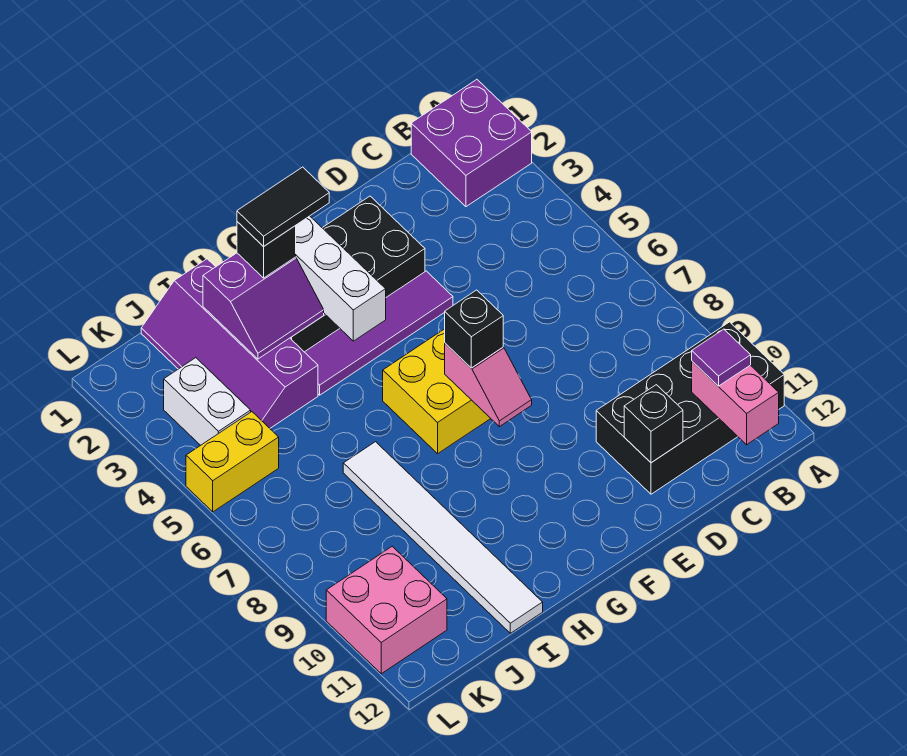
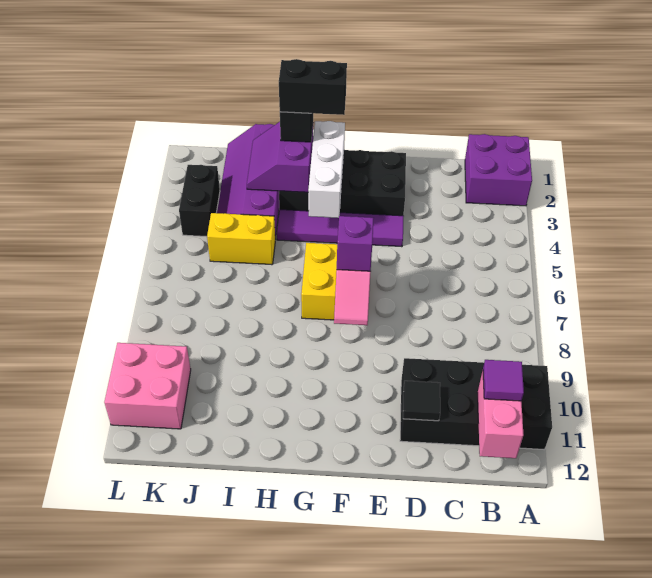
black brick D11 level 2 -> black tile D11 level 2
black brick F7 level 3 -> purple brick F7 level 3
black tile G2:H2 level 4 -> black brick G2:H2 level 4
purple slope H2:I3 level 2 top 2 -> purple slope H2:I3 level 2 top H
white tile I7:I12 level 1 -> none
white brick K3:K4 level 1 -> black brick K3:K4 level 1
yellow brick K5:L5 level 1 -> yellow brick I5:J5 level 1

